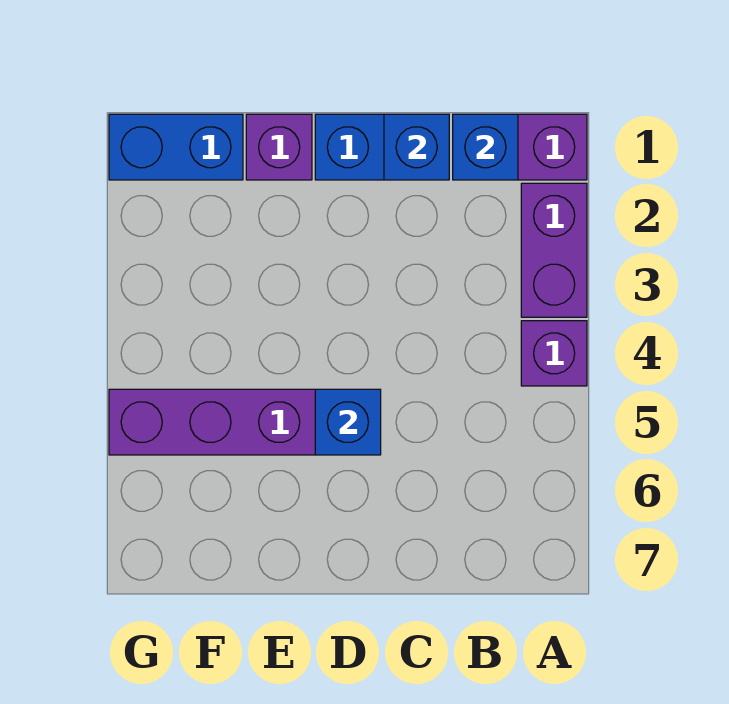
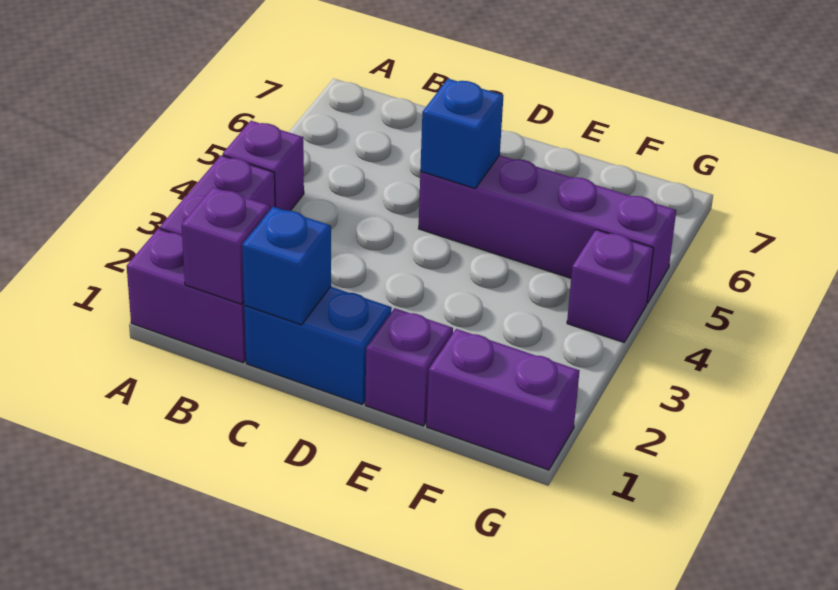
blue brick B1 level 2 -> purple brick B1 level 2
blue brick F1:G1 level 1 -> purple brick F1:G1 level 1
none -> purple brick G4 level 1

